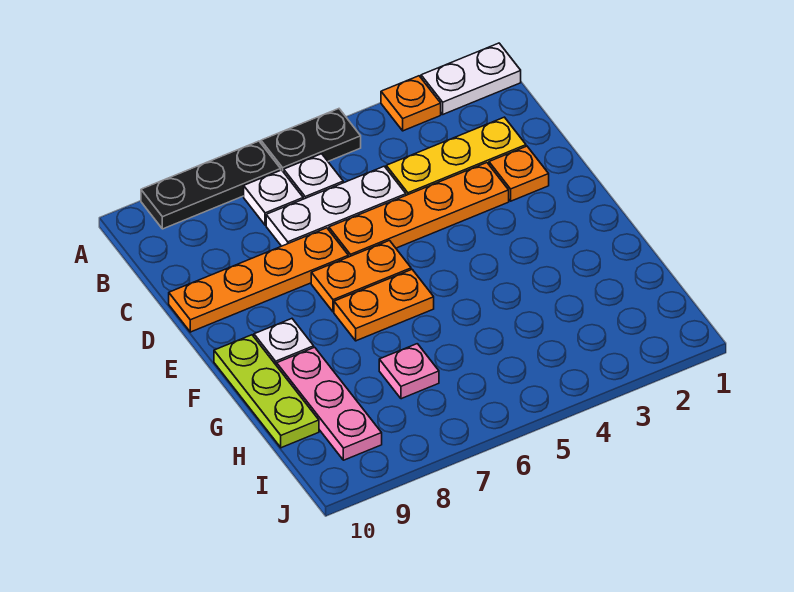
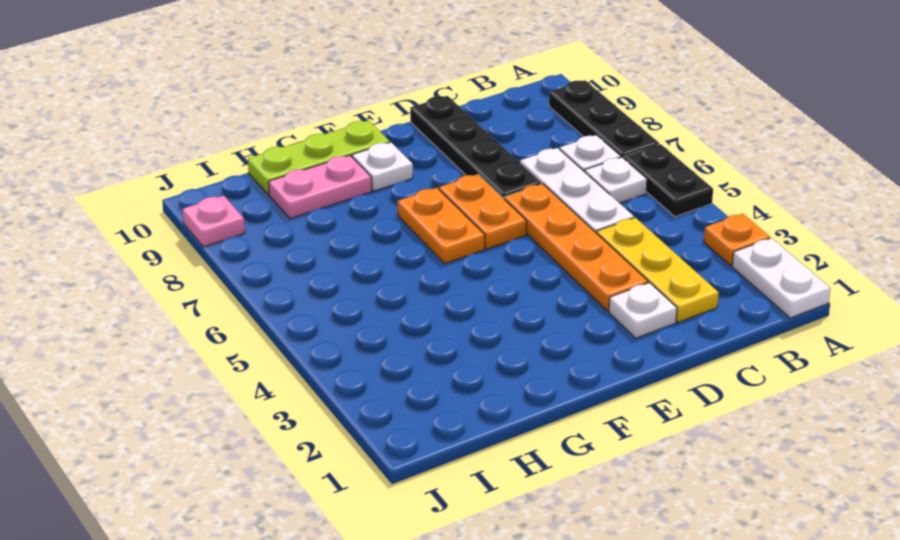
orange plate D2 level 1 -> white plate D2 level 1
orange plate D7:D10 level 1 -> black plate D7:D10 level 1
pink plate G9:I9 level 1 -> pink plate G9:H9 level 1
pink plate H7 level 1 -> pink plate J9 level 1

